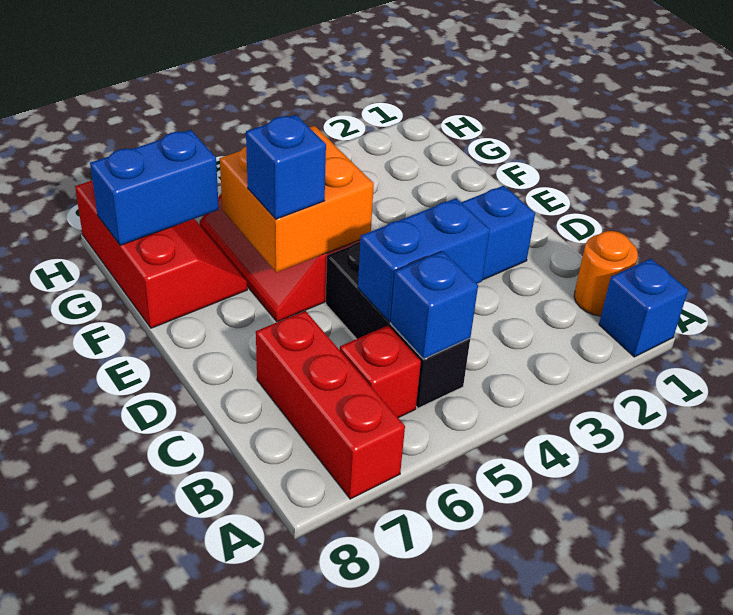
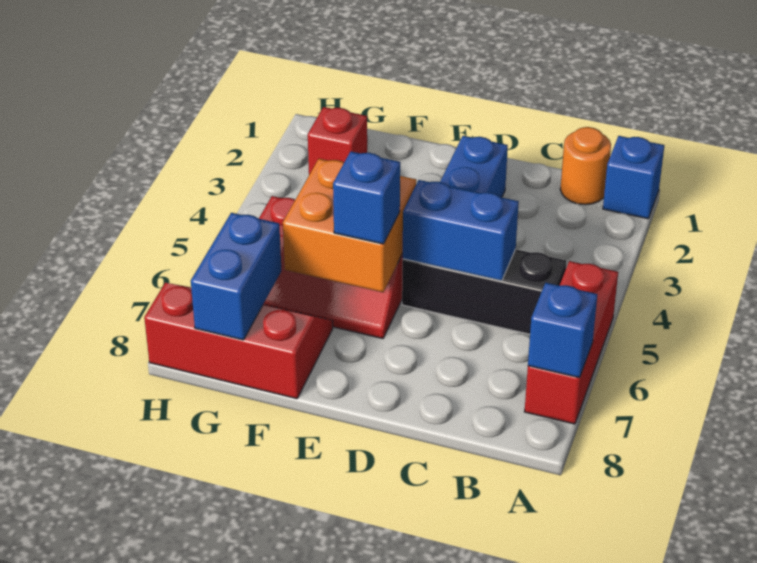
red brick A7:C7 level 1 -> red brick A5:A7 level 1
blue brick B5 level 2 -> blue brick A7 level 2
red brick B6 level 1 -> red brick G2 level 1
blue brick C4:C5 level 2 -> blue brick C5:D5 level 2

